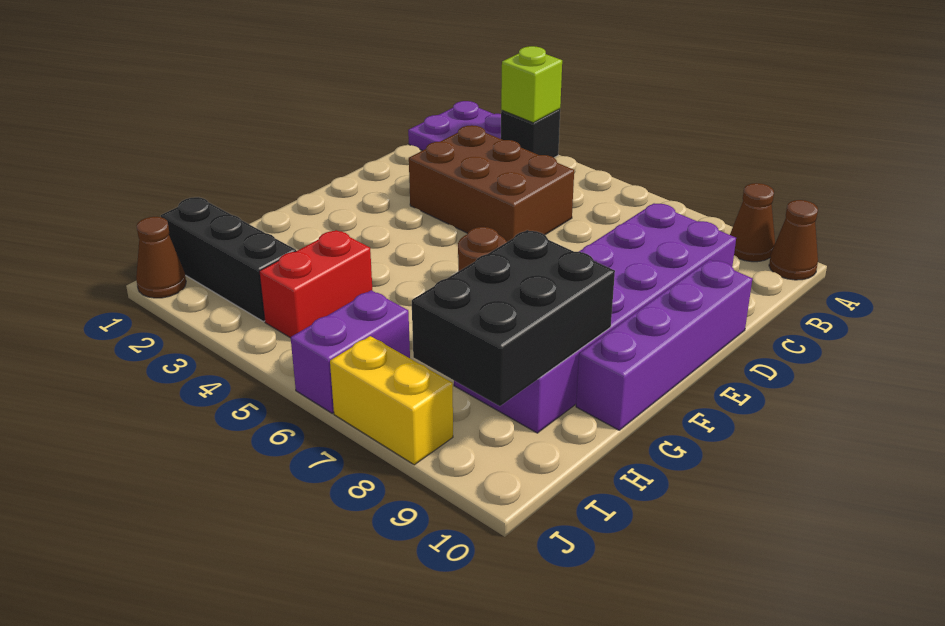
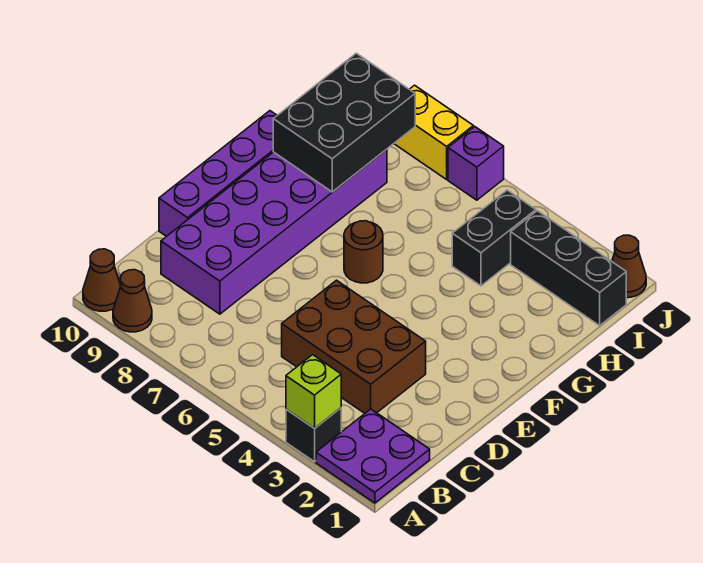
red brick H4:I4 level 1 -> black brick H4:I4 level 1
purple brick I6:J6 level 1 -> purple brick J6 level 1

